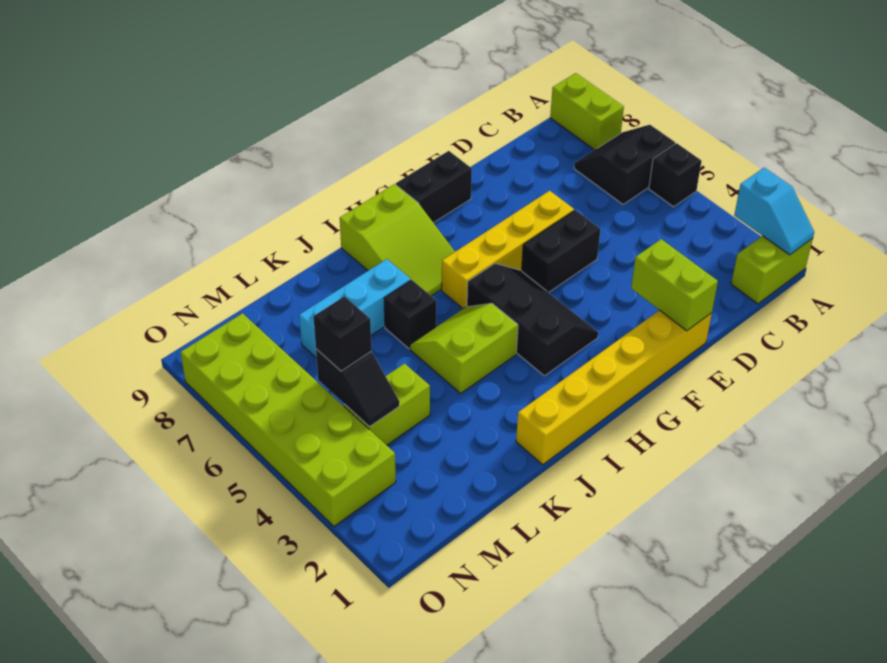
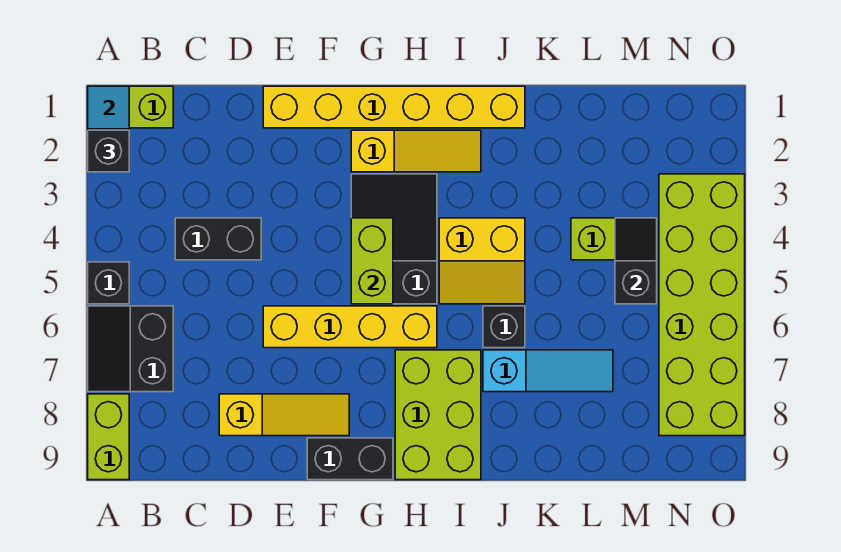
black slope A6:B7 level 1 top 6 -> black slope A6:B7 level 1 top B
none -> yellow slope D8:F8 level 1 top D
lime brick E1:E2 level 2 -> lime brick G4:G5 level 2
black brick E5:F5 level 1 -> black brick C4:D4 level 1
none -> yellow slope G2:I2 level 1 top G
black slope G3:H5 level 1 top H -> black slope G3:H5 level 1 top 5
lime slope H7:I9 level 1 top 9 -> lime brick H7:I9 level 1
lime slope I4:J5 level 1 top 4 -> yellow slope I4:J5 level 1 top 4
cyan brick J7:L7 level 1 -> cyan slope J7:L7 level 1 top J
black brick M5 level 3 -> black brick A2 level 3

